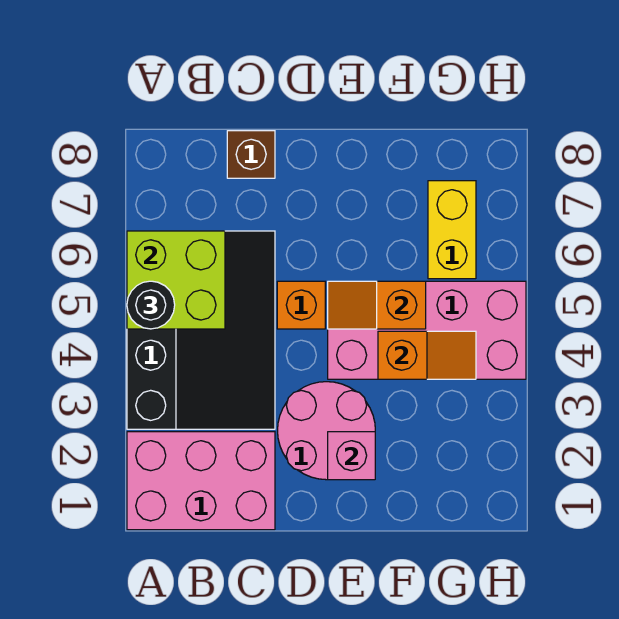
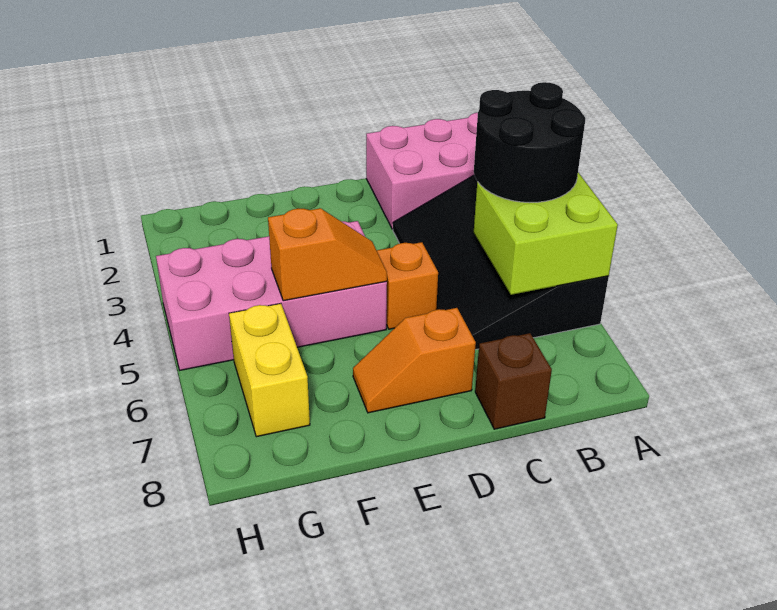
black round brick A5 level 3 -> black round brick A4:B5 level 3
pink round brick D2:E3 level 1 -> none
pink brick E2 level 2 -> none
orange slope F4:G4 level 2 top F -> orange slope D7:E7 level 1 top D

